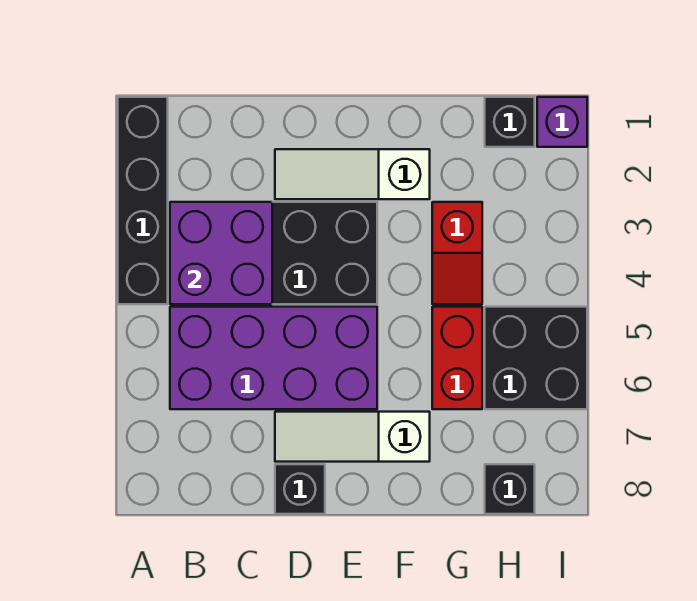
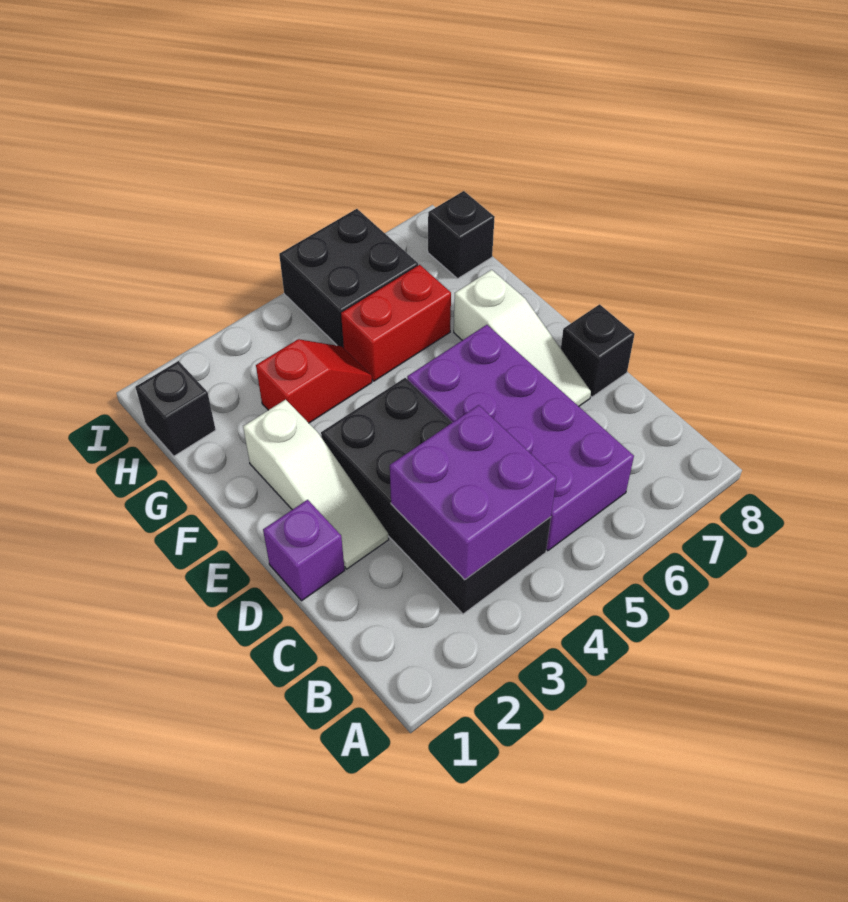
black brick A1:A4 level 1 -> none
purple brick I1 level 1 -> purple brick D1 level 1

